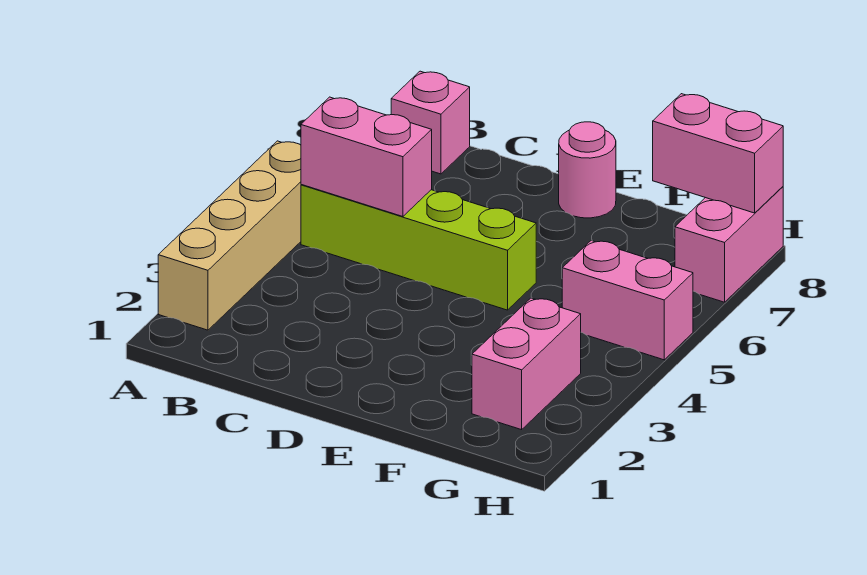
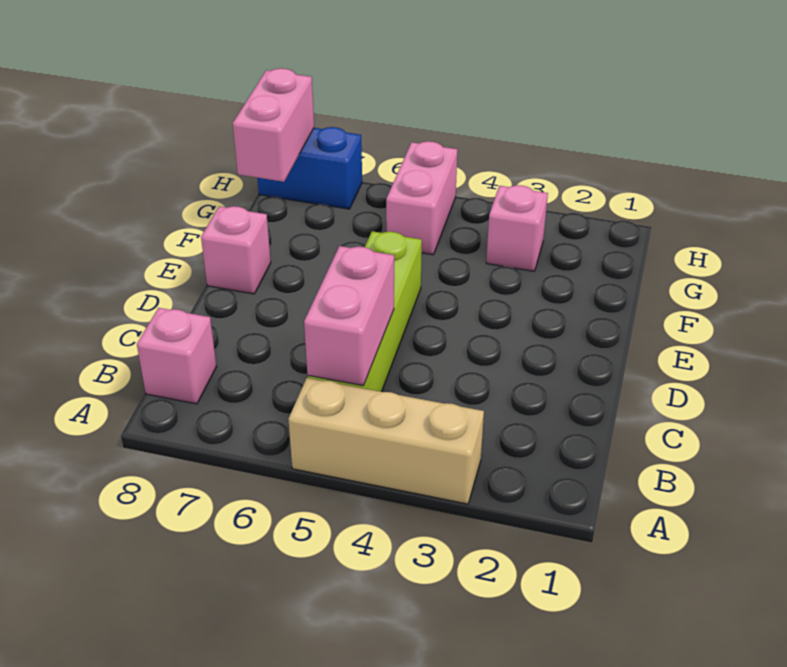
tan brick A2:A5 level 1 -> tan brick A3:A5 level 1
pink round brick E8 level 1 -> pink brick E8 level 1
pink brick G2:G3 level 1 -> pink brick G3 level 1
pink brick H7:H8 level 1 -> blue brick H7:H8 level 1

